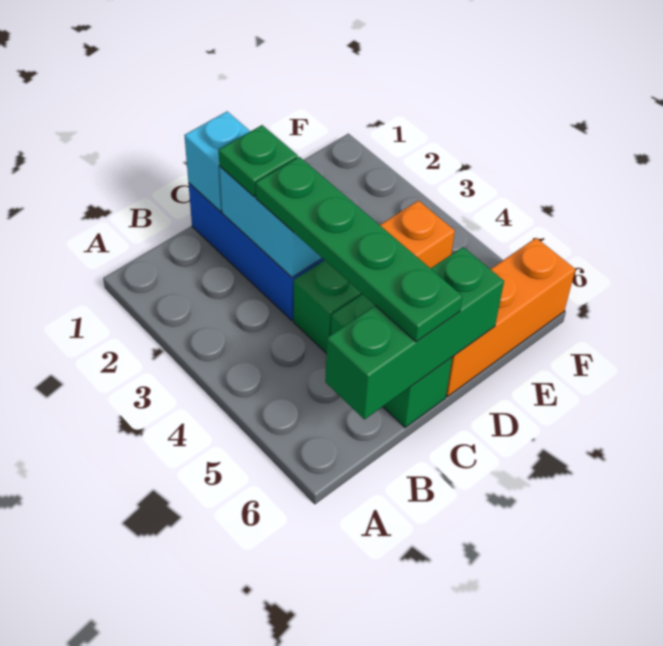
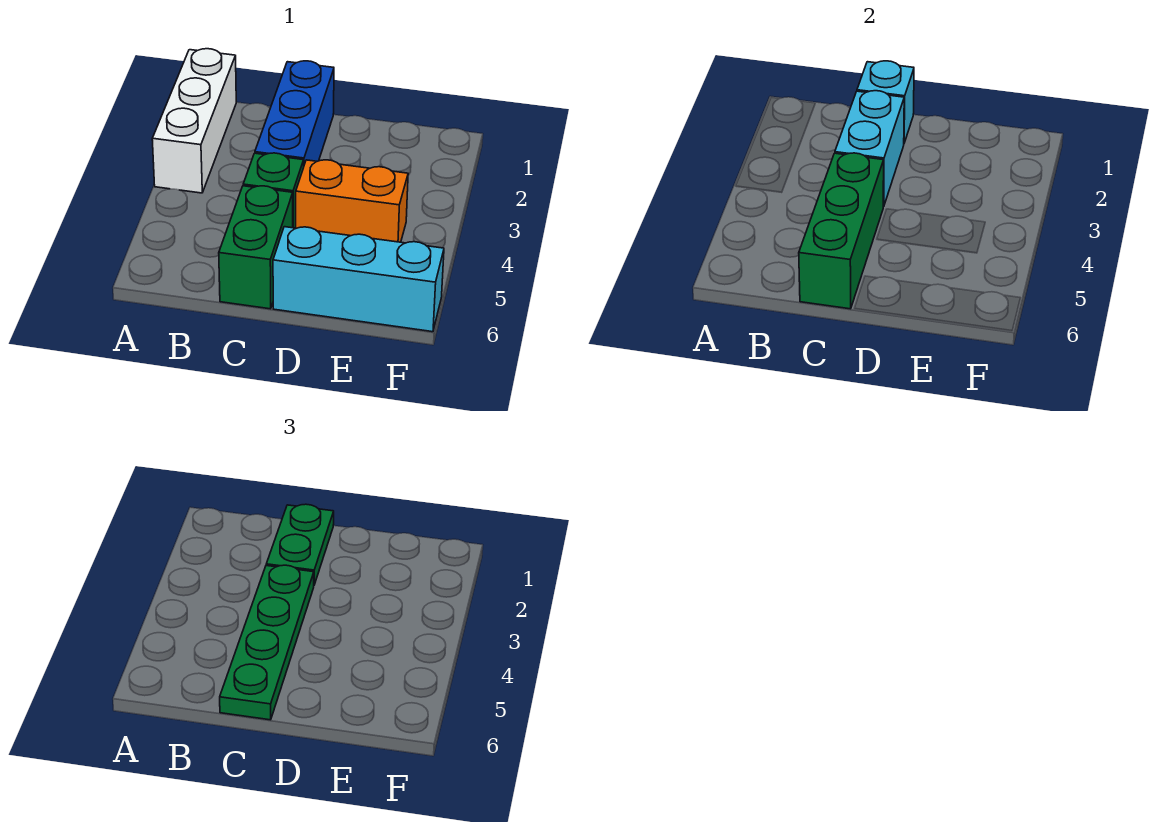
none -> white brick A1:A3 level 1
green brick B6:D6 level 2 -> green brick C4:C6 level 2
green plate C2 level 3 -> green plate C1:C2 level 3
orange brick D6:F6 level 1 -> cyan brick D6:F6 level 1

